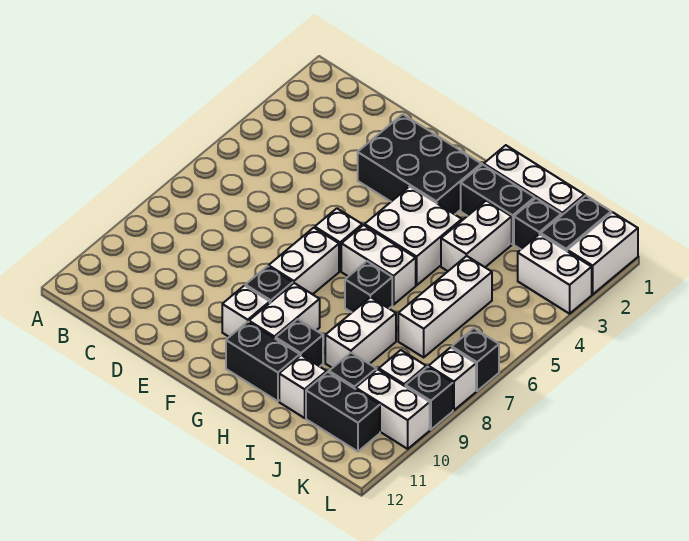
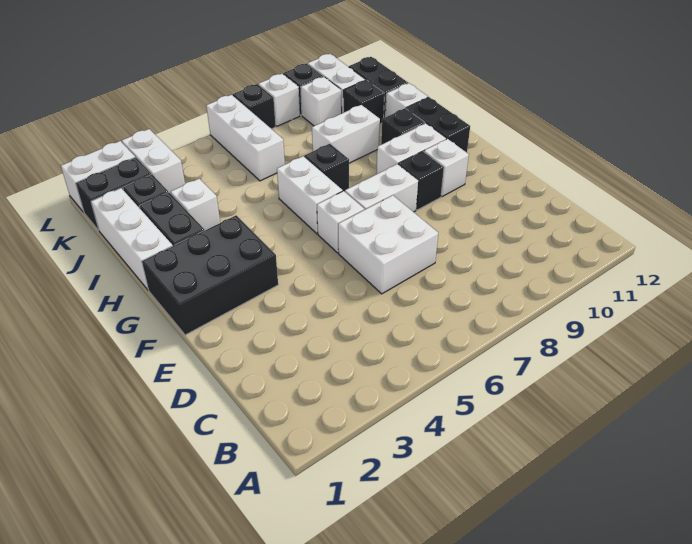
black brick E2:G3 level 1 -> black brick F1:G3 level 1
white brick G4:H5 level 1 -> white brick D6:E7 level 1
white brick I3:I4 level 1 -> white brick I3 level 1
white brick J5:J7 level 1 -> white brick J6:L6 level 1

